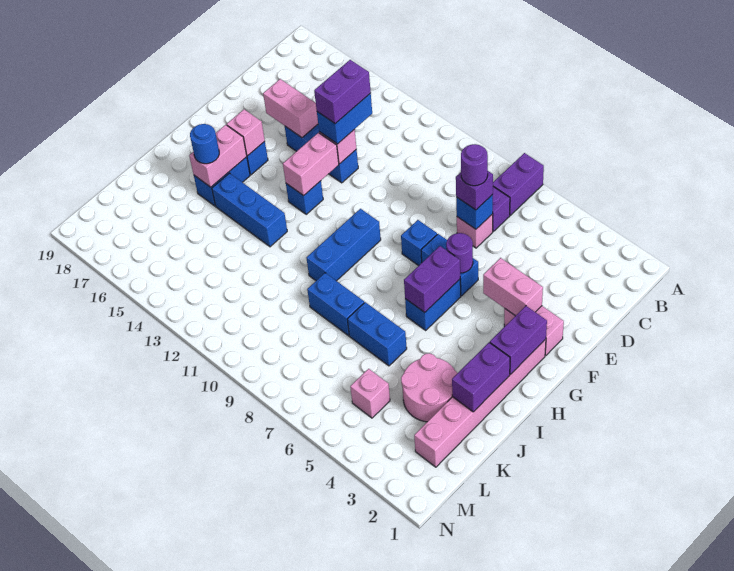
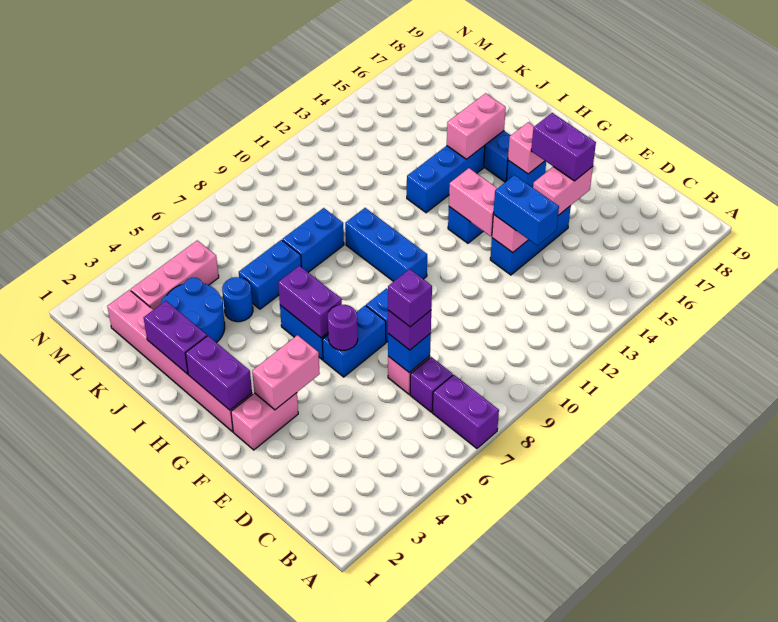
purple round brick D7 level 4 -> purple brick D7 level 4
purple brick D13:E13 level 4 -> purple brick E16:F16 level 3
pink brick H16:I16 level 2 -> pink brick I15:I16 level 2
blue round brick I16 level 3 -> blue round brick J5 level 1
pink round brick J3:K4 level 1 -> blue round brick J3:K4 level 1
pink brick L5 level 1 -> pink brick L3:L5 level 1

